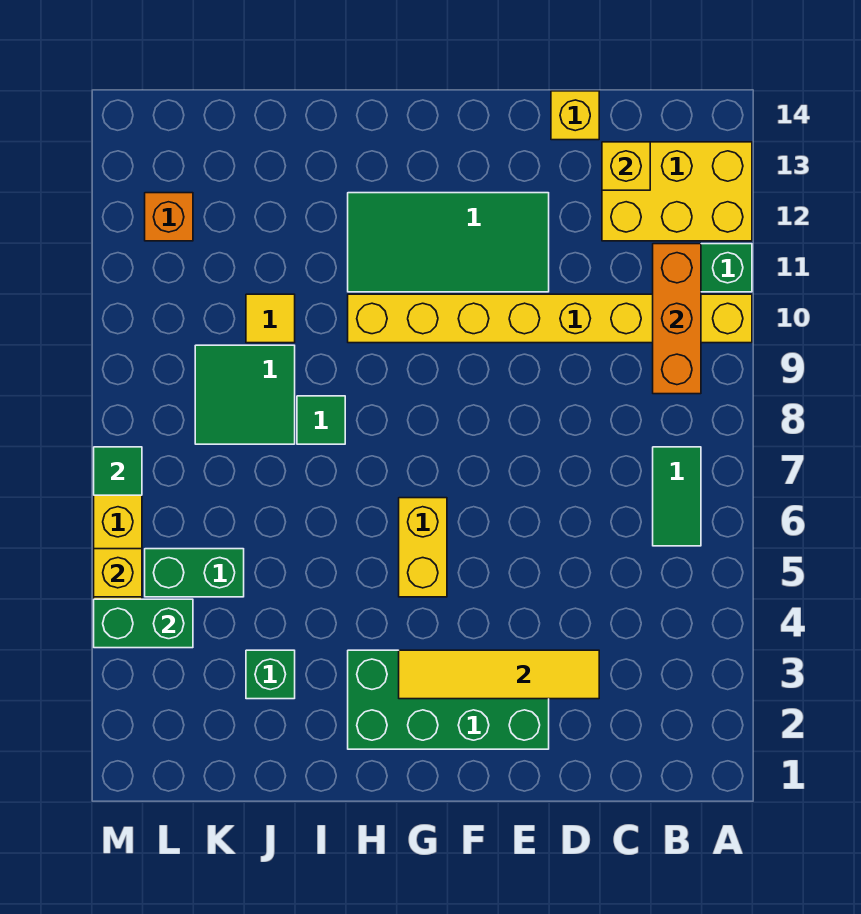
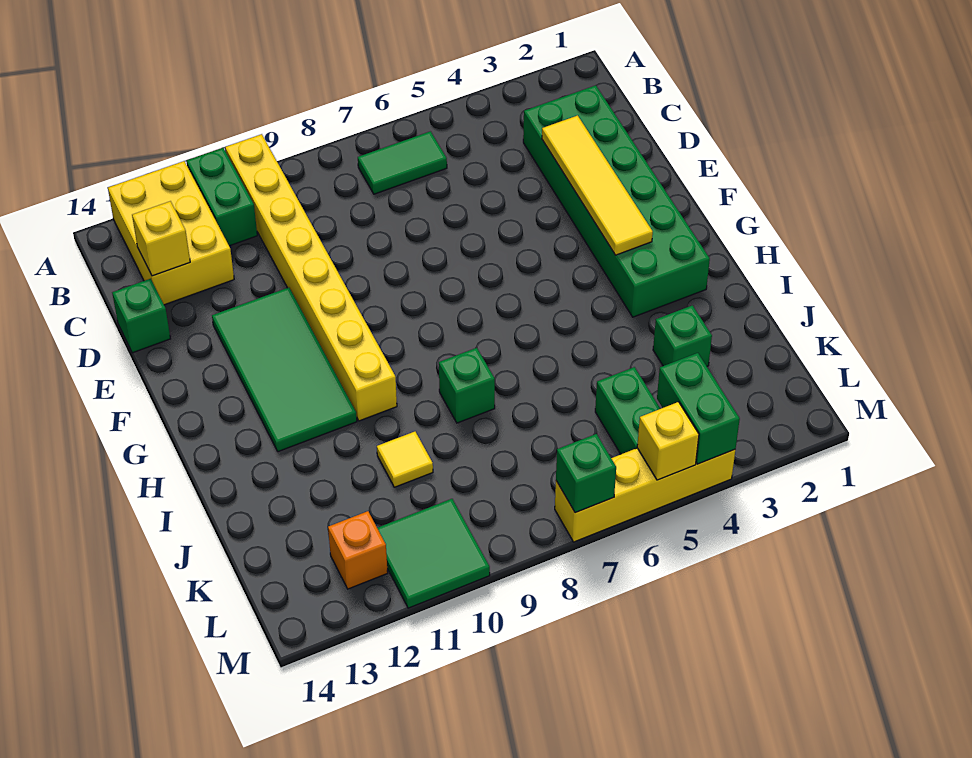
orange brick B9:B11 level 2 -> none
yellow brick D14 level 1 -> green brick D14 level 1
green brick E2:H3 level 1 -> green brick C2:H3 level 1
yellow brick G5:G6 level 1 -> none
green tile I8 level 1 -> green brick I8 level 1
green tile J8:K9 level 1 -> green tile L10:M11 level 1
green tile M7 level 2 -> green brick M7 level 2

